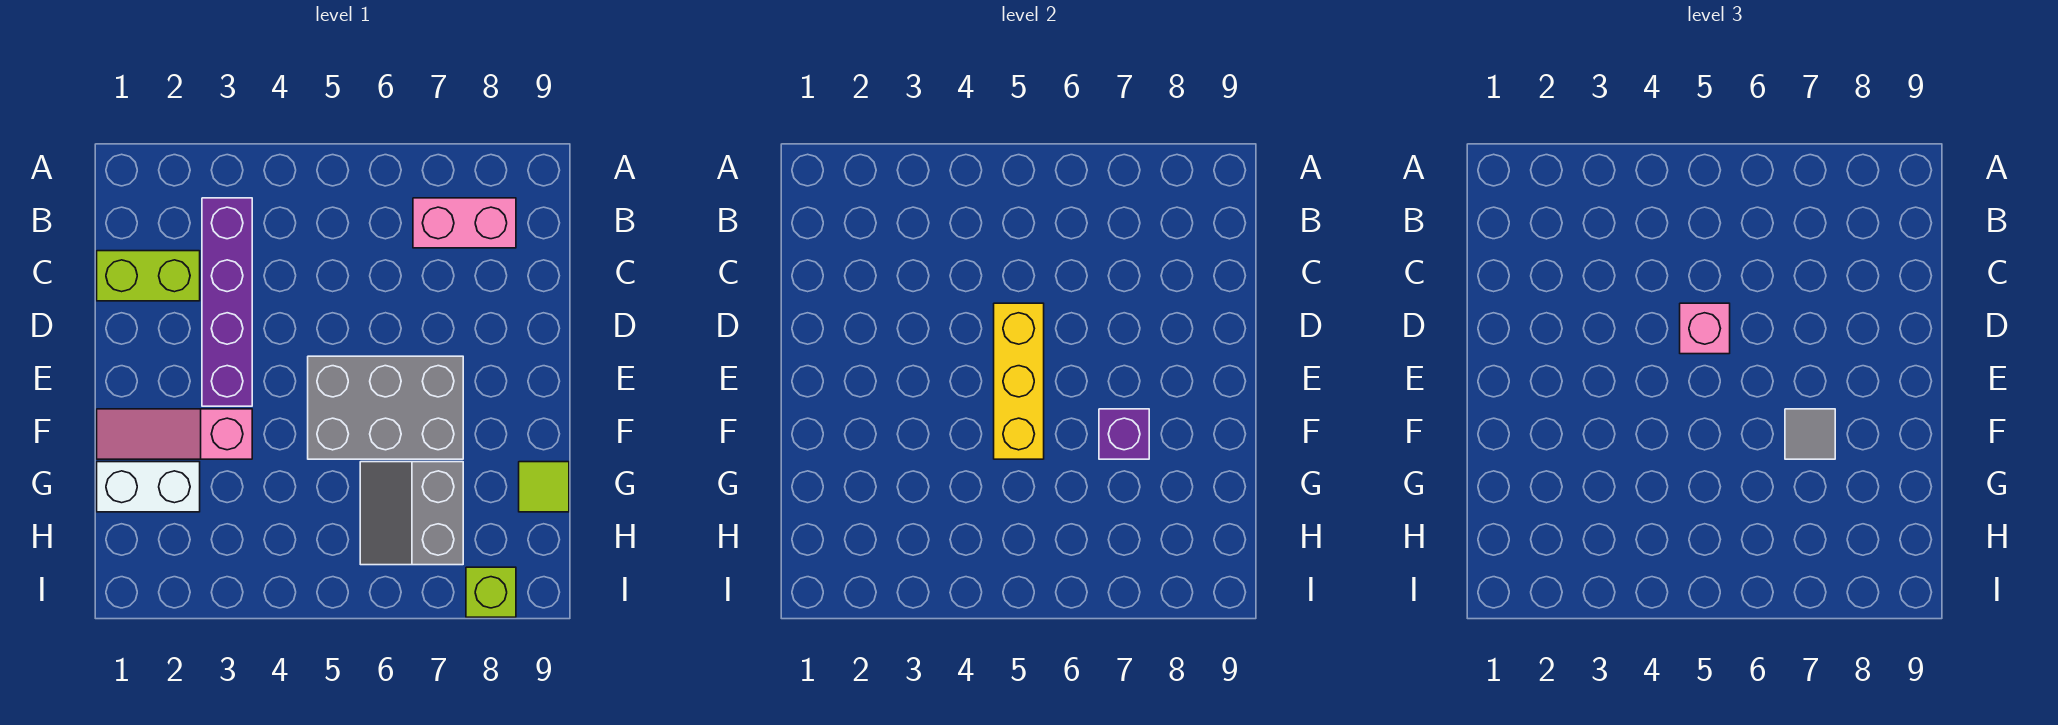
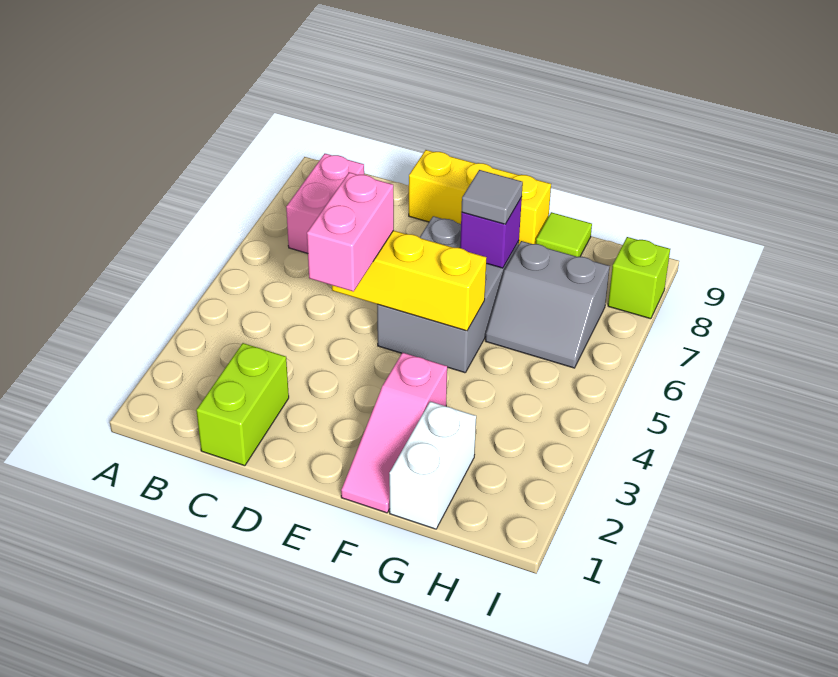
purple brick B3:E3 level 1 -> none
pink brick D5 level 3 -> pink brick D4:D5 level 3
none -> yellow brick D9:F9 level 1

